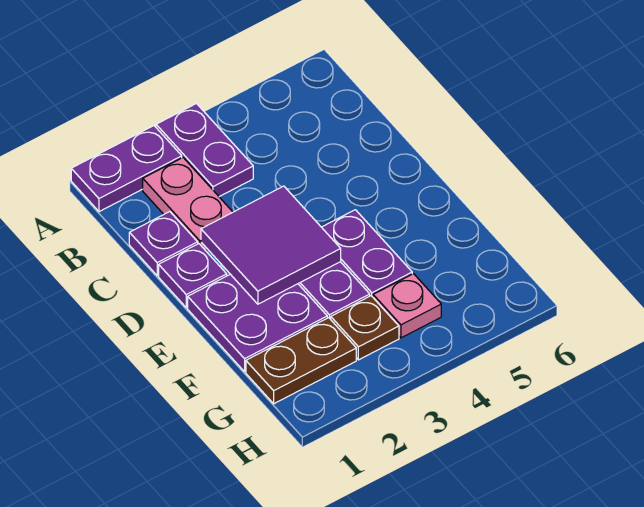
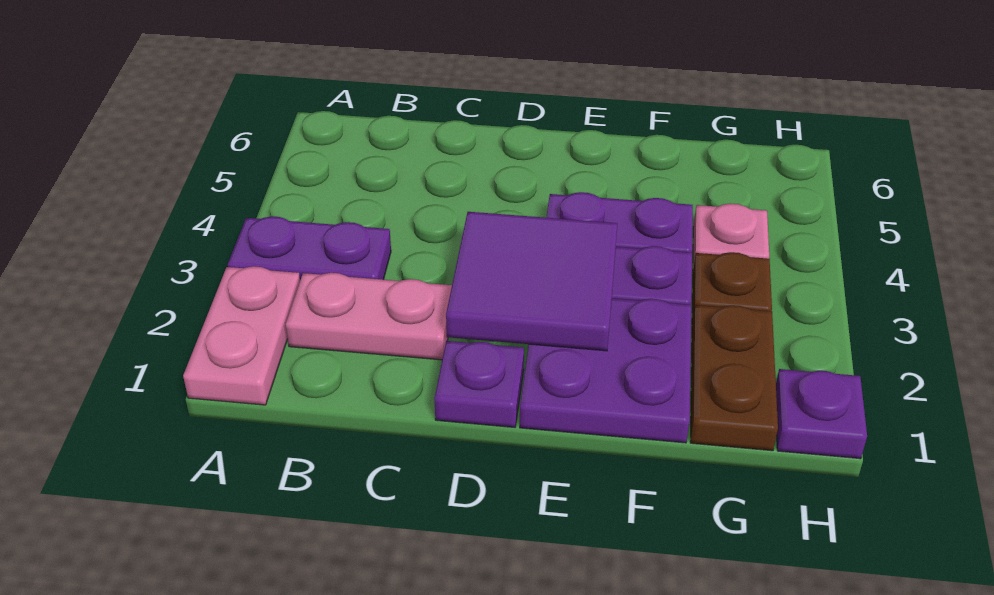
purple plate A1:A2 level 1 -> pink plate A1:A2 level 1
purple plate C1 level 1 -> purple plate H1 level 1

